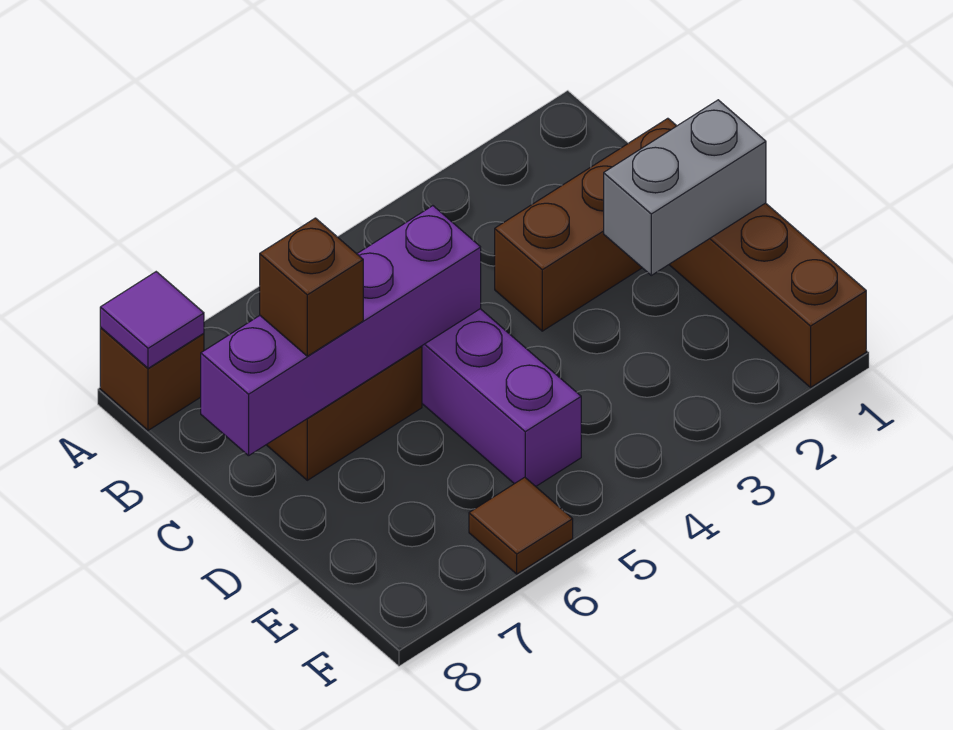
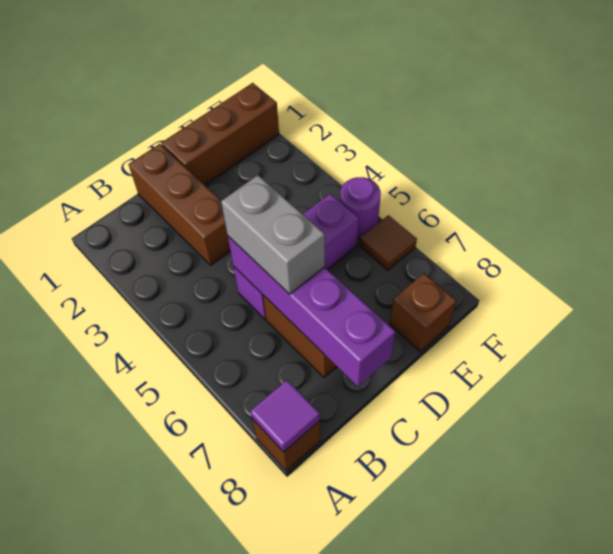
brown brick C7 level 3 -> brown brick E8 level 1
grey brick D1:D2 level 2 -> grey brick C5:C6 level 3
none -> purple round brick F5 level 1

